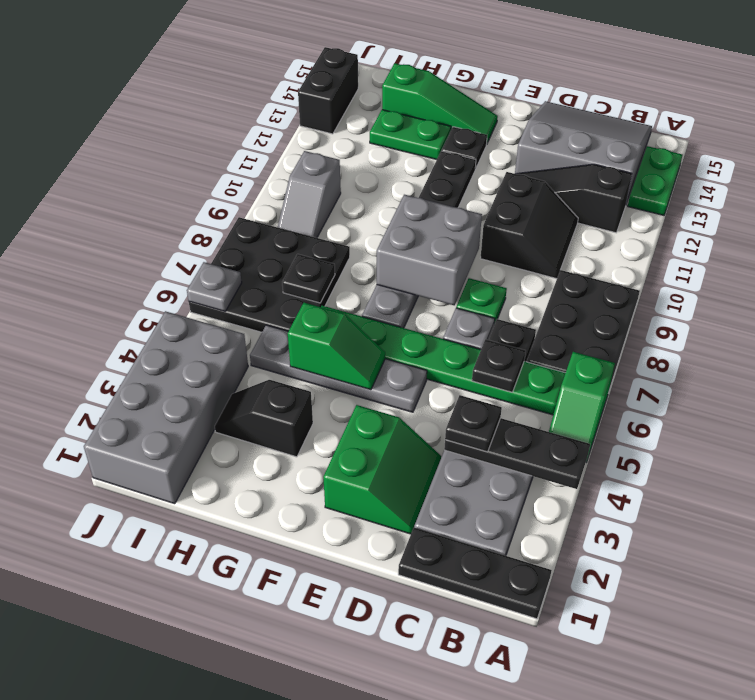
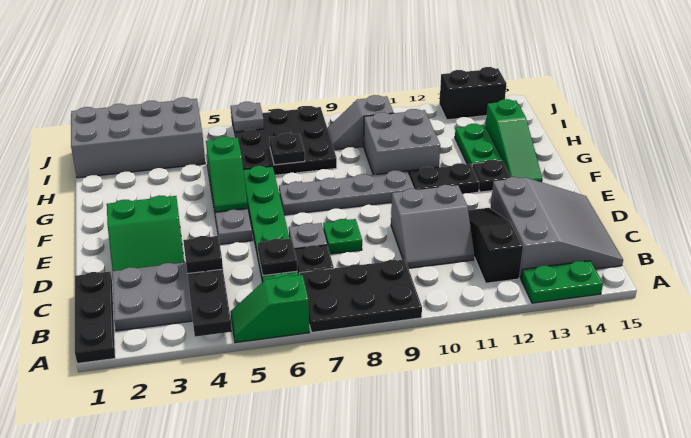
black slope C10:D11 level 1 top D -> grey slope C10:D11 level 1 top D
grey brick E8:F9 level 2 -> grey brick G10:H11 level 1
black slope G3:H3 level 1 top G -> none

